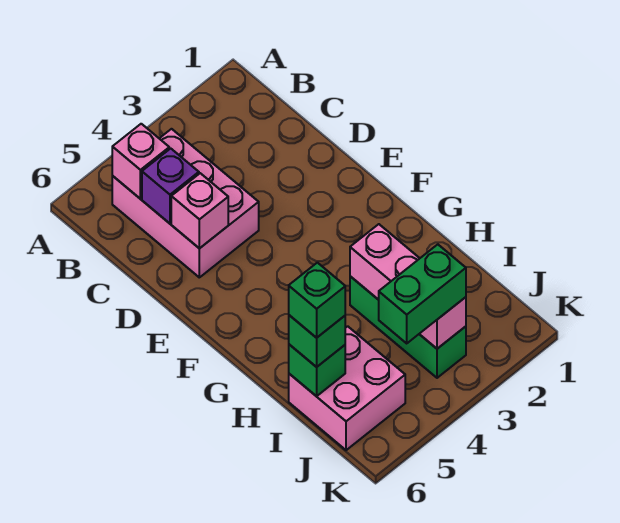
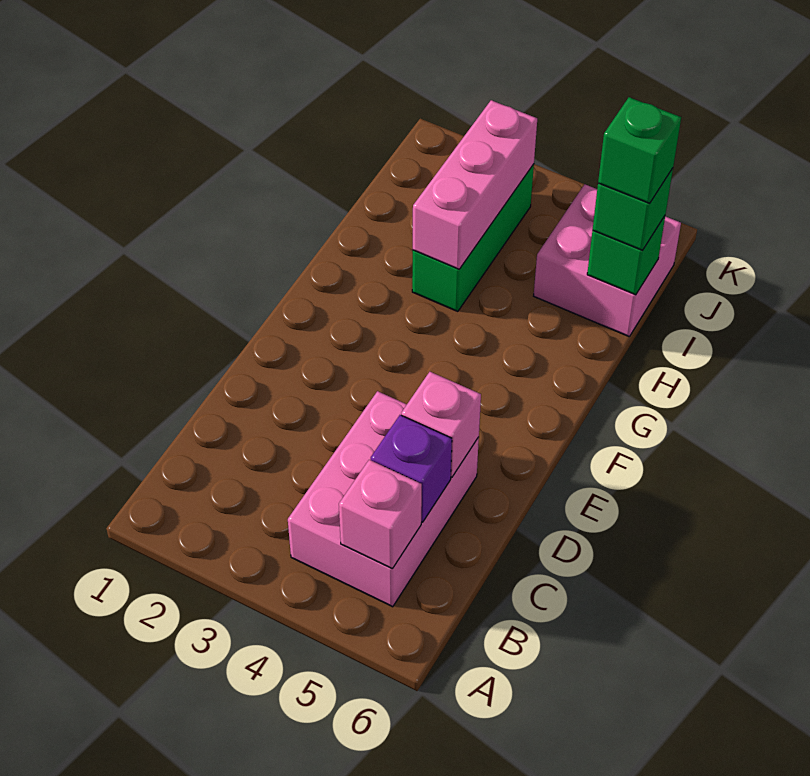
green brick J3:J4 level 3 -> none

